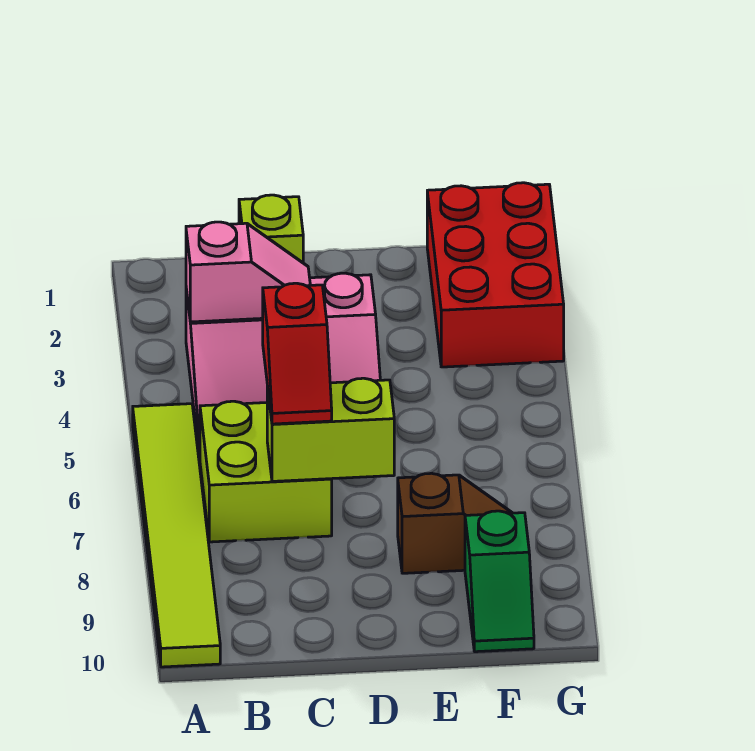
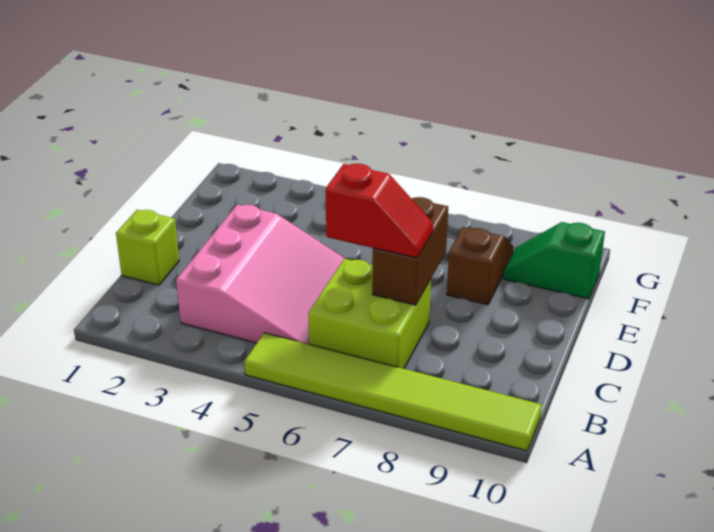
pink slope B3:C3 level 2 top B -> none
lime brick C7:D7 level 2 -> brown brick C7:D7 level 2
red brick F1:G3 level 1 -> none
green slope F9:F10 level 1 top 9 -> green slope F9:F10 level 1 top 10

